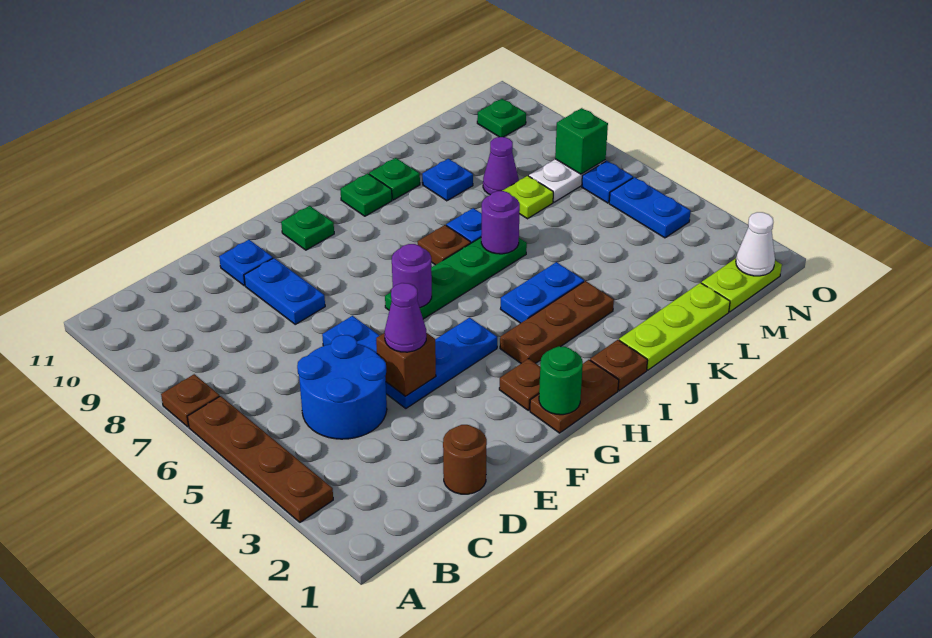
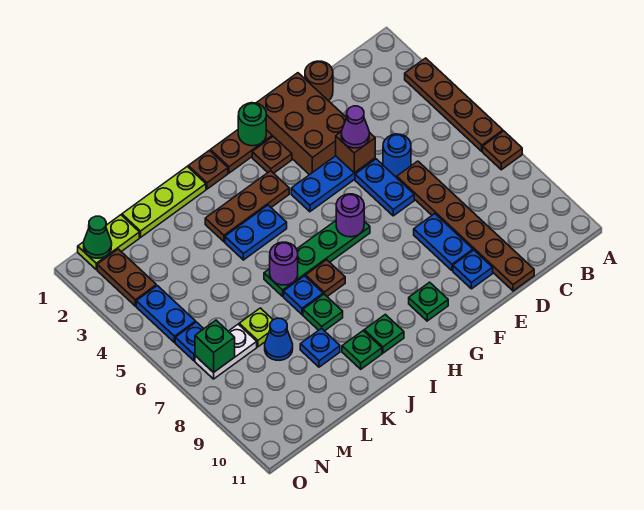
blue round brick C4:D5 level 1 -> blue round brick D5 level 1
none -> brown plate D6:D11 level 1
none -> brown brick E1:F3 level 1
purple cone L8 level 1 -> blue cone L8 level 1
white cone N1 level 2 -> green cone N1 level 2
none -> brown plate N2:N3 level 1
green plate N10 level 1 -> green plate J8 level 1

